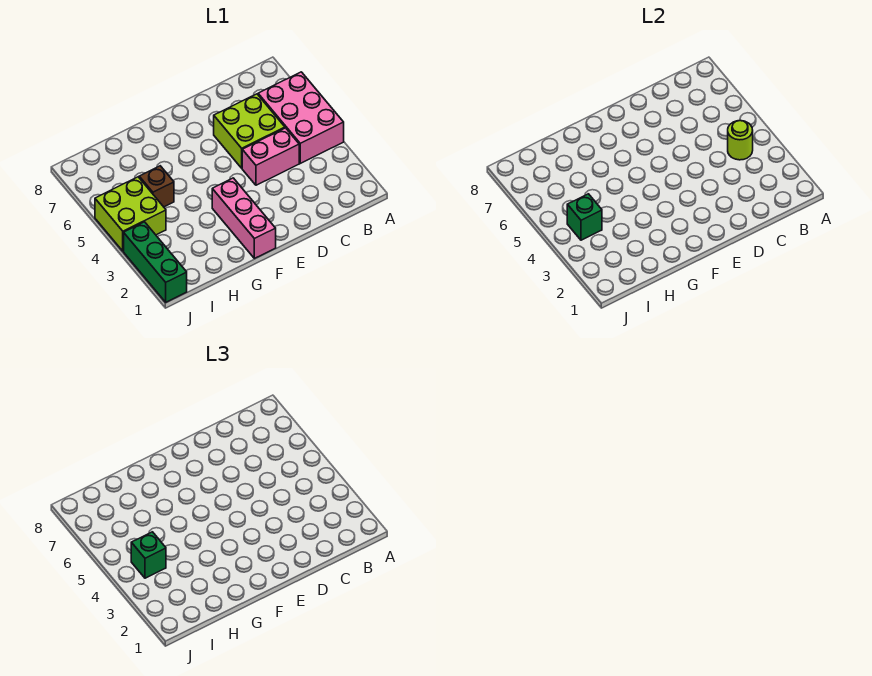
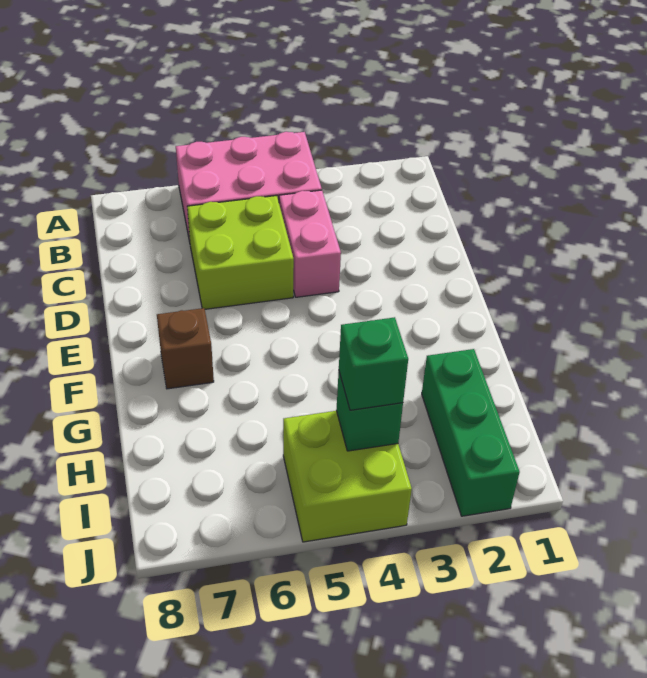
lime round brick B4 level 2 -> none
pink brick F1:F3 level 1 -> none
brown brick H5 level 1 -> brown brick F7 level 1
green brick J1:J3 level 1 -> green brick H2:J2 level 1

